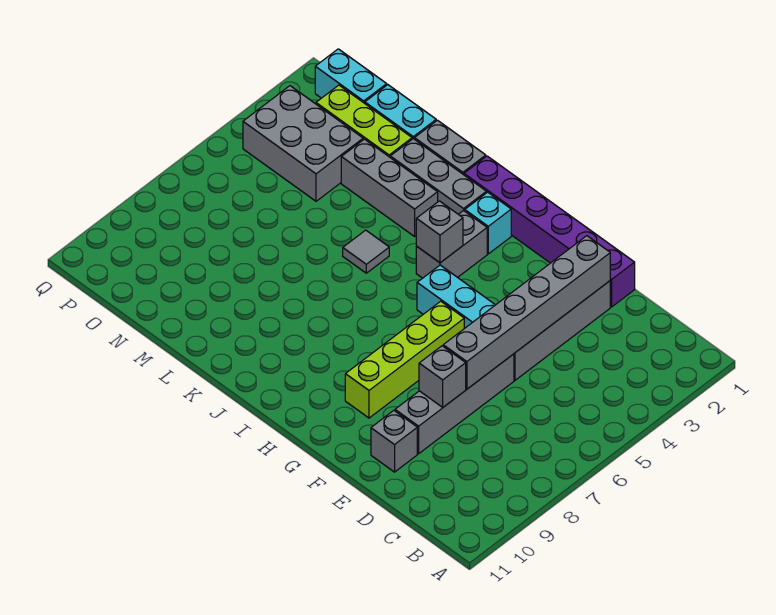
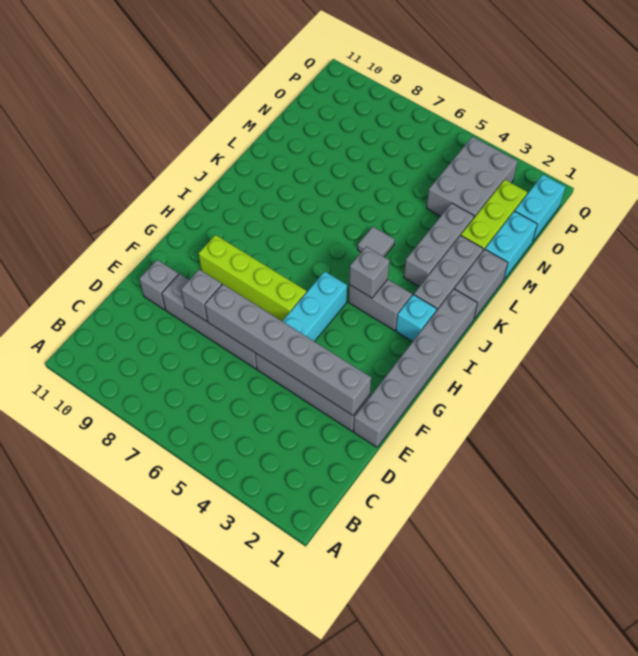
purple brick E1:J1 level 1 -> grey brick E1:J1 level 1

